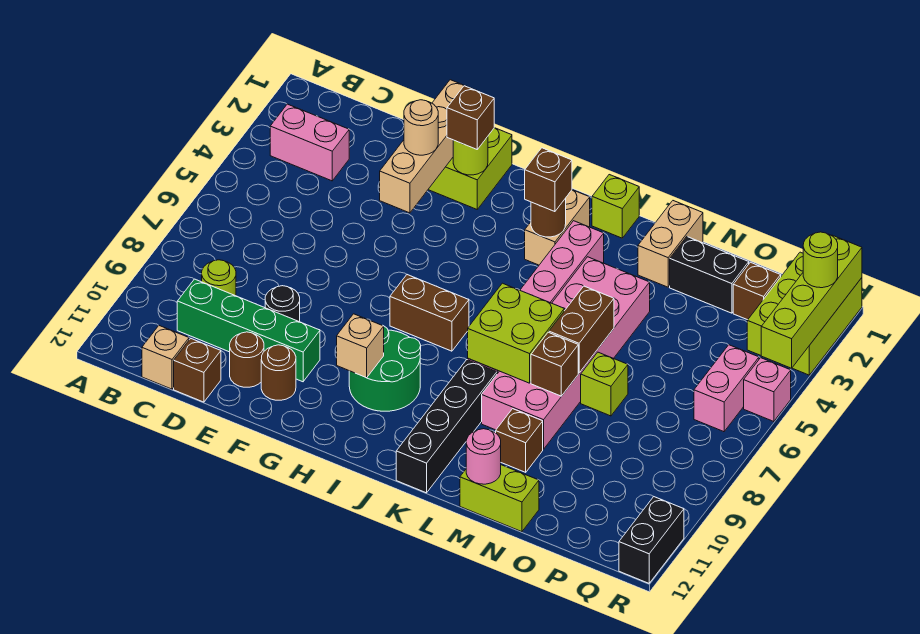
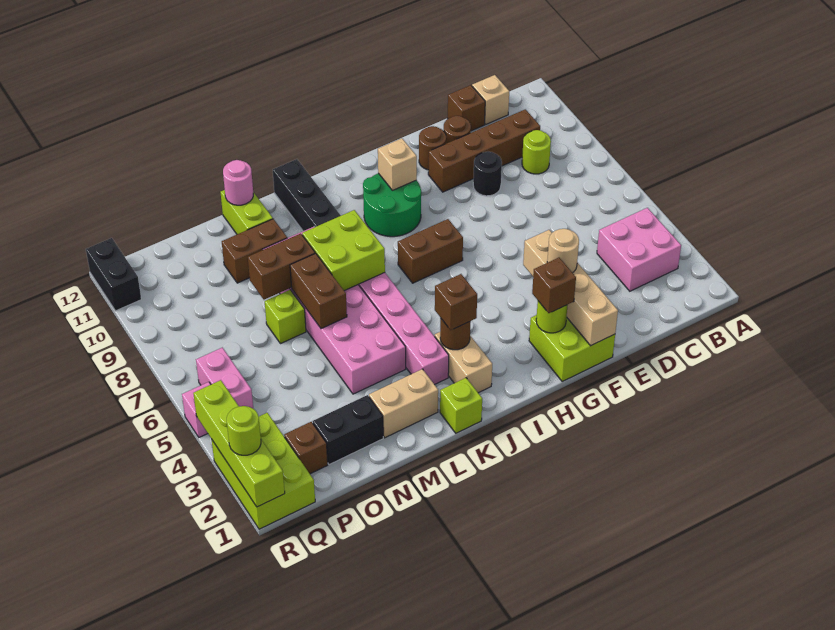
pink brick B3:C3 level 1 -> pink brick B3:C4 level 1
green brick C10:F10 level 1 -> brown brick C10:F10 level 1
tan brick M1:M2 level 1 -> tan brick L2:M2 level 1
brown brick M8 level 2 -> brown brick M8:N8 level 2
brown brick M10 level 1 -> brown brick M10:N10 level 1
lime brick M12:N12 level 1 -> lime brick M11:M12 level 1

